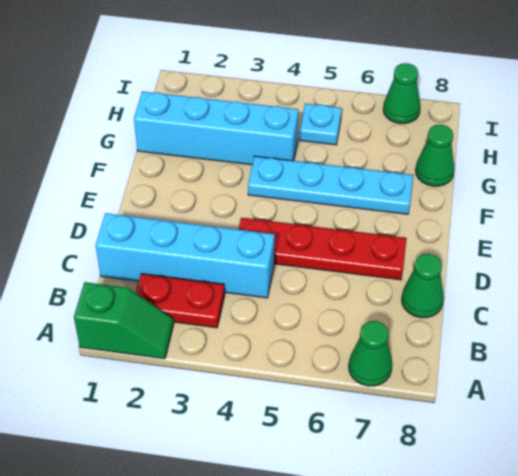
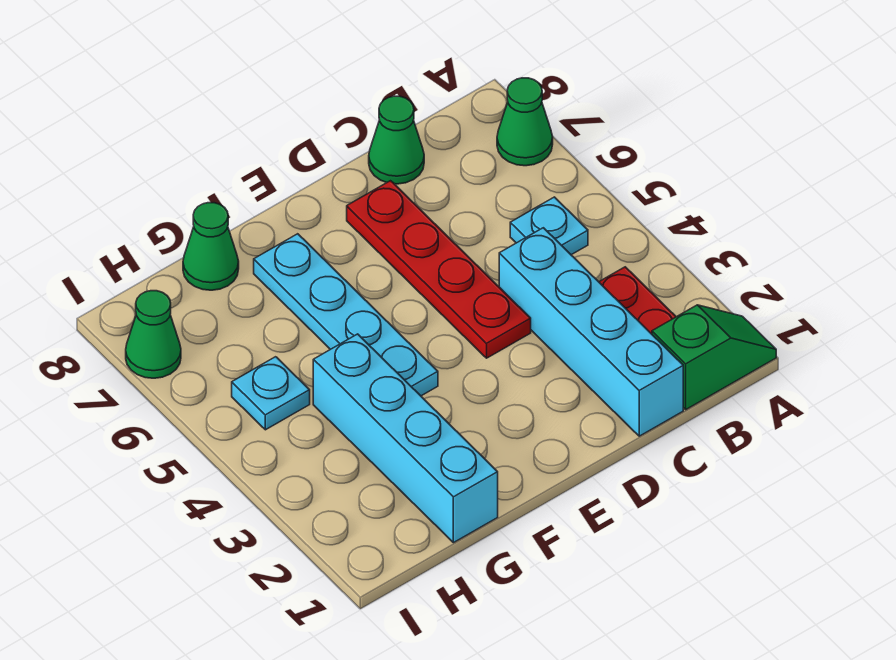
green slope A1:A2 level 1 top 1 -> green slope A1:B1 level 1 top B
none -> cyan plate B5 level 1

